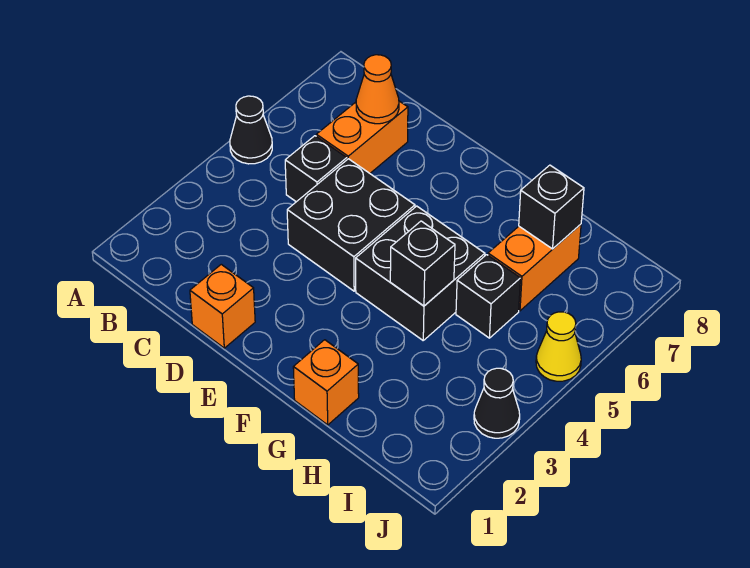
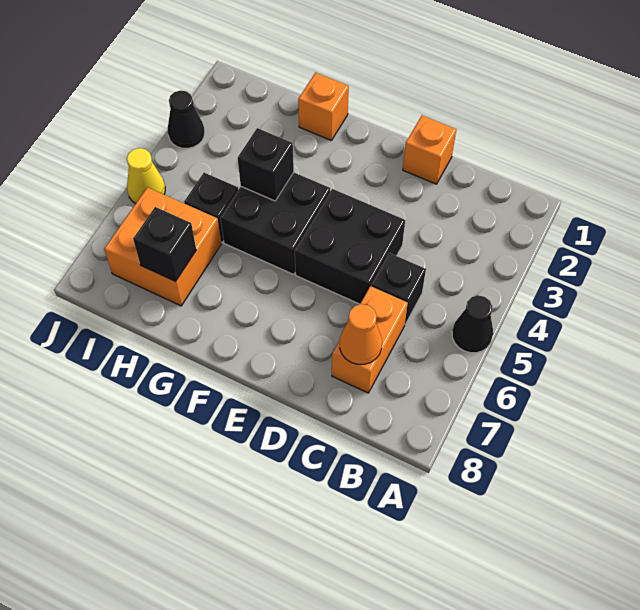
orange brick H6:H7 level 1 -> orange brick H6:I7 level 1

